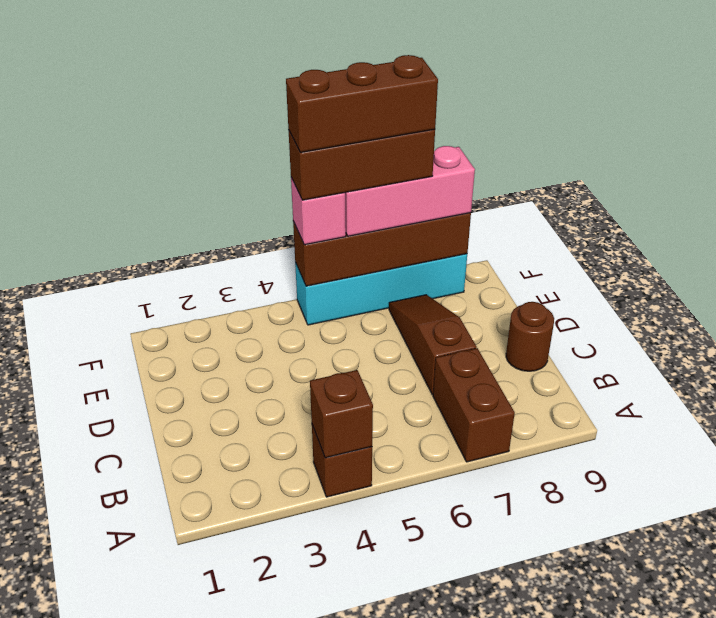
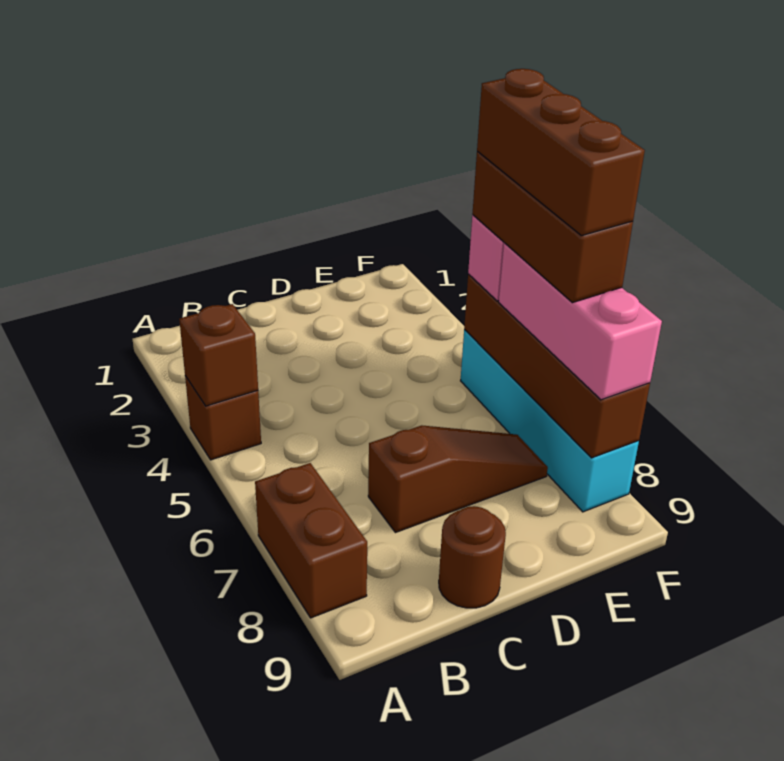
brown brick A7:B7 level 1 -> brown brick A7:A8 level 1

